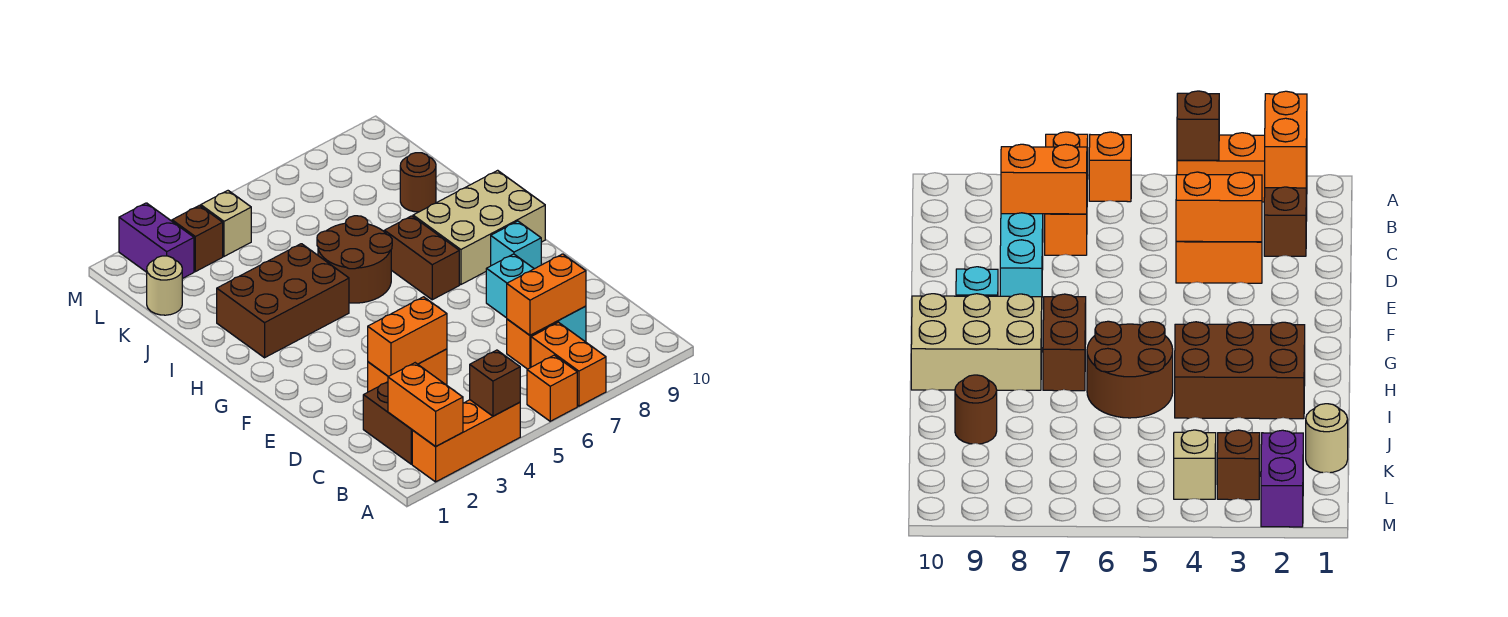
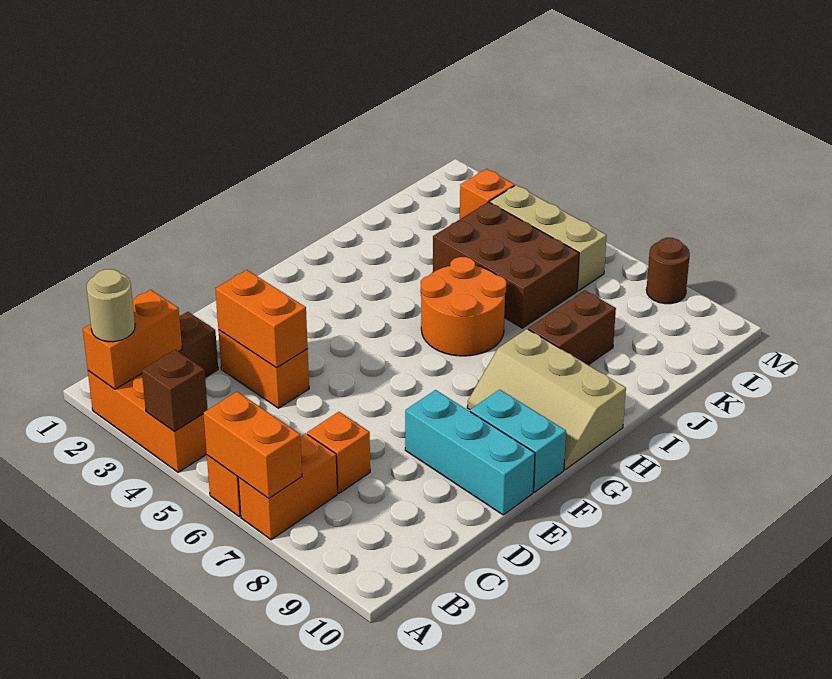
orange brick C7:C8 level 2 -> orange brick A6:A7 level 2
cyan brick C8:E8 level 1 -> cyan brick E8:E10 level 1
cyan brick F9 level 1 -> cyan brick F9:F10 level 1
brown brick G7:H7 level 1 -> brown brick I8:J8 level 1
tan brick G8:H10 level 1 -> tan slope G8:H10 level 1 top H
brown brick H2:I4 level 1 -> brown brick J4:K6 level 1
brown round brick H5:I6 level 1 -> orange round brick H5:I6 level 1
brown round brick J9 level 1 -> brown round brick M8 level 1
tan round brick K1 level 1 -> tan round brick A2 level 3
purple brick L2:M2 level 1 -> none
brown brick L3 level 1 -> orange brick L3 level 1
tan brick L4 level 1 -> tan brick L4:L6 level 1

